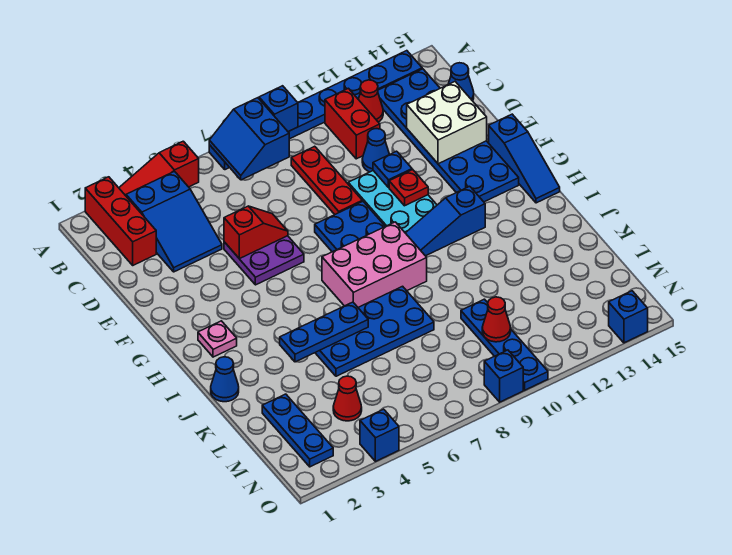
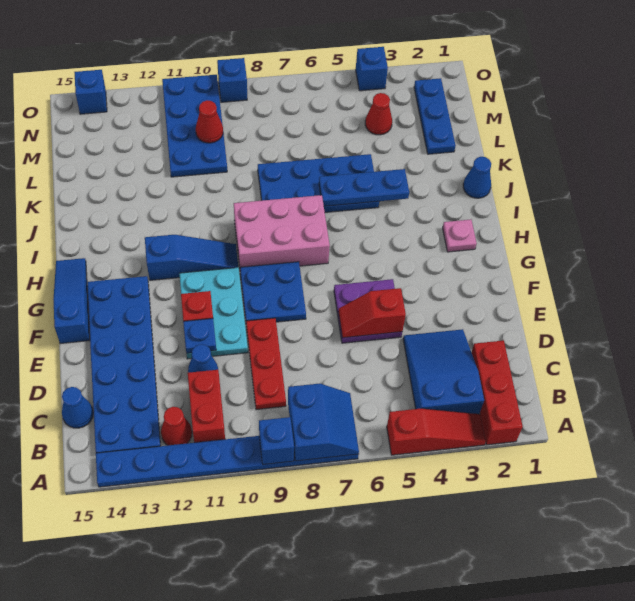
white brick D13:E14 level 2 -> none
blue plate L10:O10 level 1 -> blue plate L10:O11 level 1

